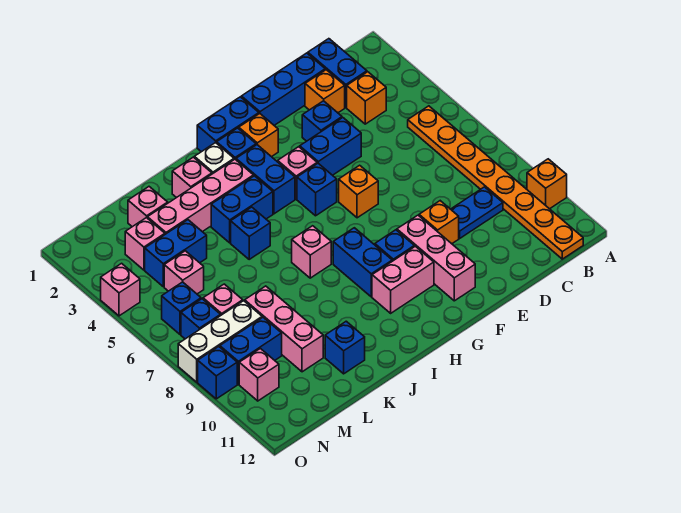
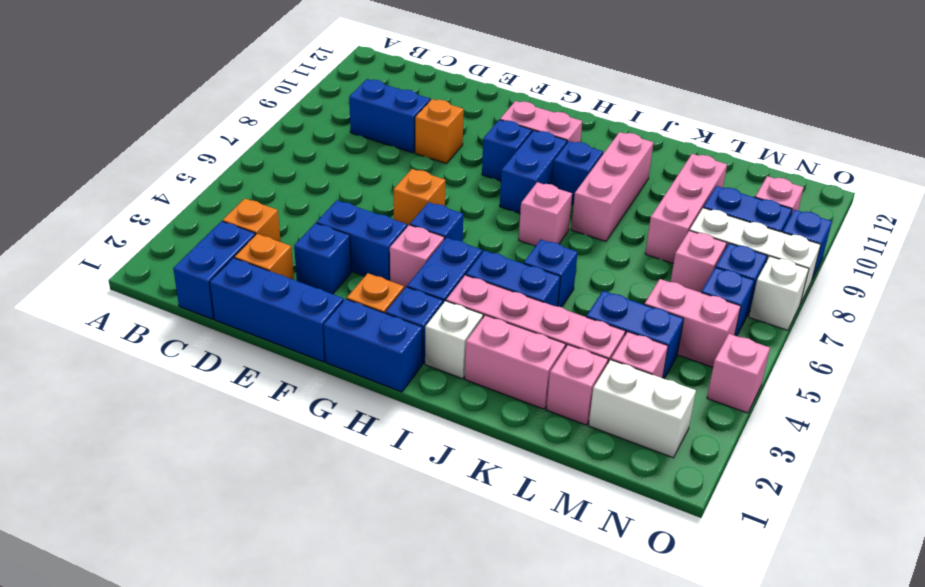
orange brick A10 level 1 -> none
orange plate B5:B12 level 1 -> none
blue plate C9:D9 level 1 -> blue brick C9:D9 level 1
pink brick F9:F11 level 1 -> pink brick J8:J10 level 1
pink brick J2 level 1 -> pink brick J2:K2 level 1
blue brick K11 level 1 -> blue brick I9 level 1
none -> white brick M2:N2 level 1
pink brick M5 level 1 -> pink brick M5:N5 level 1
none -> white brick O7 level 1

